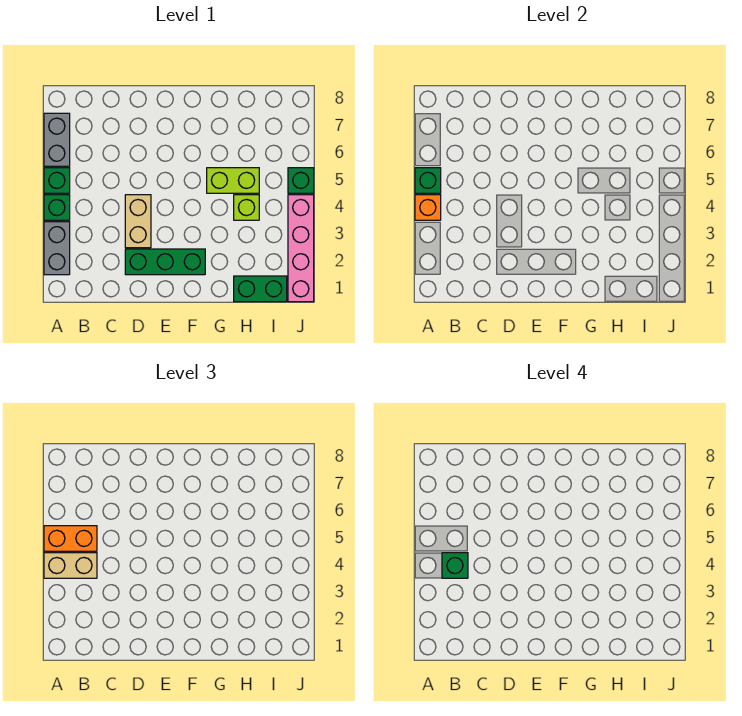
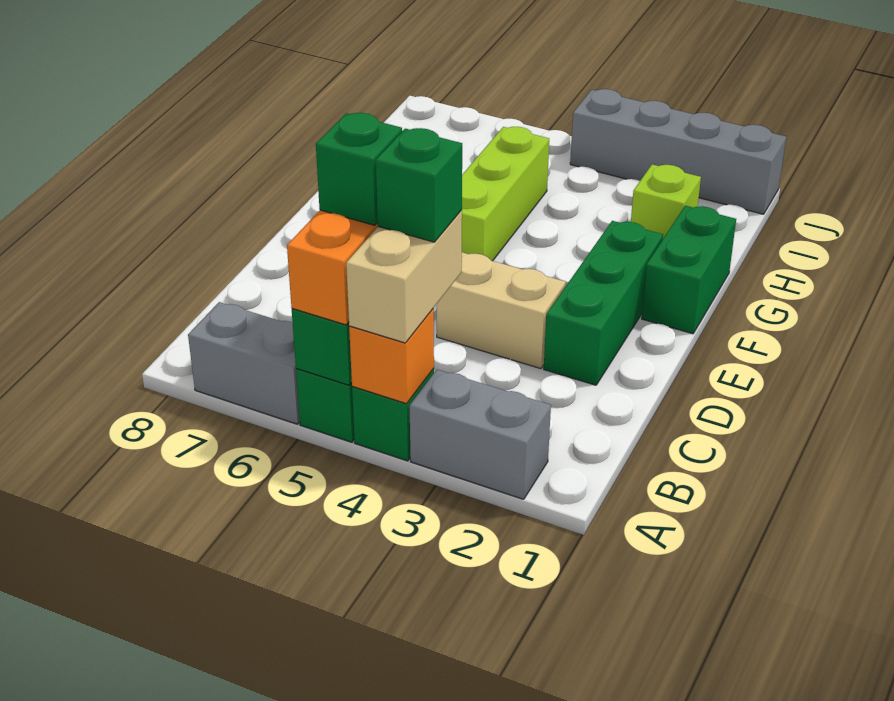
lime brick G5:H5 level 1 -> lime brick F5:H5 level 1
green brick H1:I1 level 1 -> green brick F1:G1 level 1
lime brick H4 level 1 -> lime brick H2 level 1
pink brick J1:J4 level 1 -> grey brick J1:J4 level 1
green brick J5 level 1 -> green brick B5 level 4

